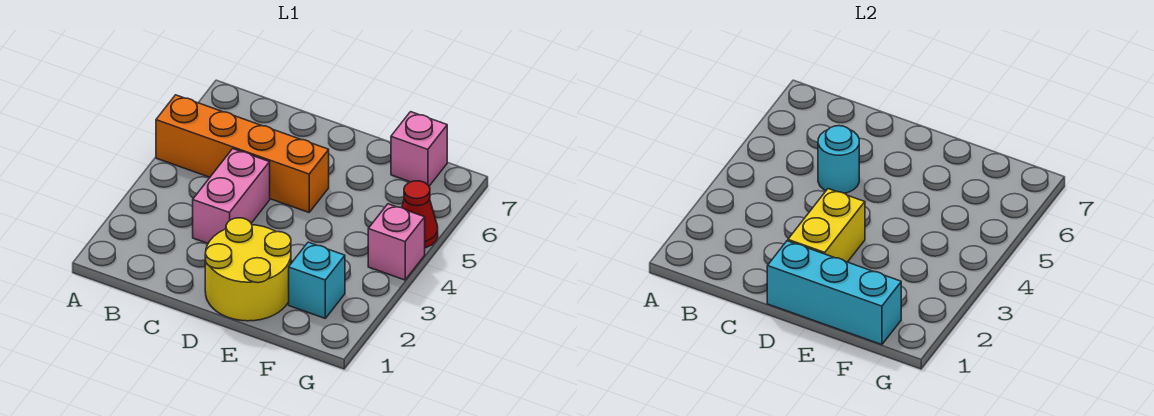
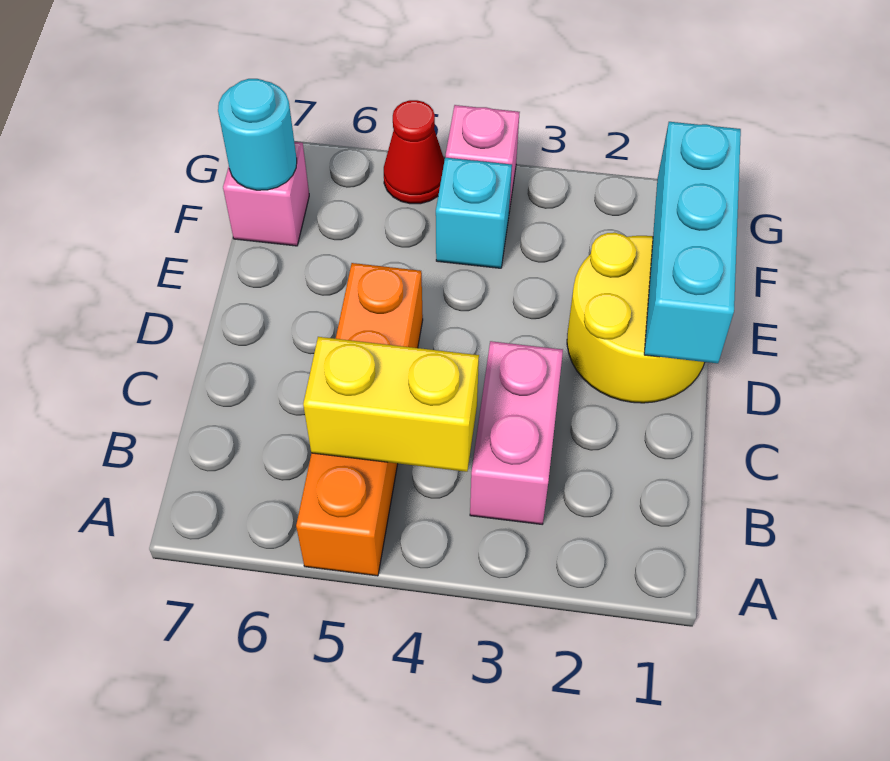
pink brick C3:C4 level 1 -> pink brick B3:C3 level 1
cyan round brick C5 level 2 -> cyan round brick F7 level 2
yellow brick D2:D3 level 2 -> yellow brick B4:B5 level 2
cyan brick F2 level 1 -> cyan brick F4 level 1

